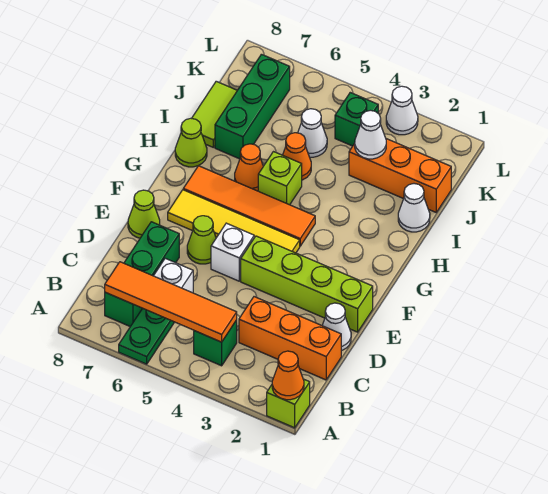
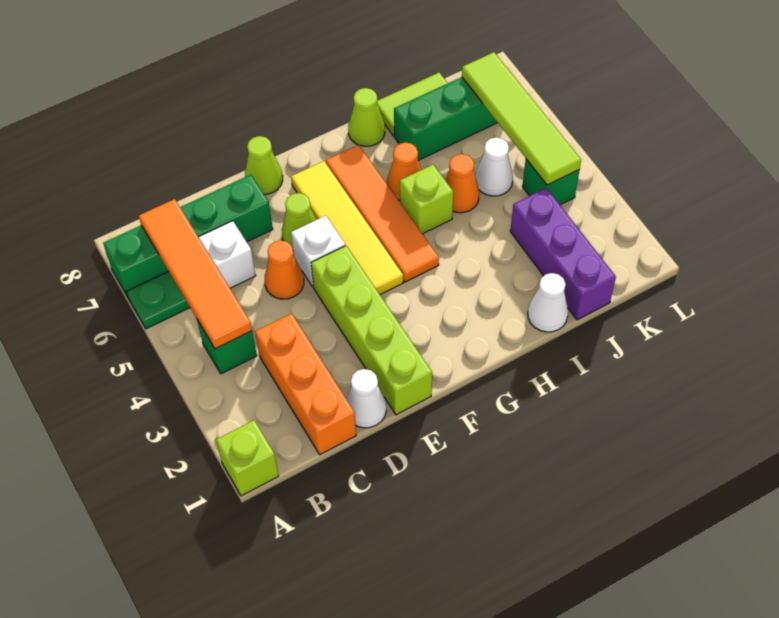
orange cone A1 level 2 -> orange cone D5 level 1
green brick B7:D7 level 1 -> green brick A7:D7 level 1
orange brick J1:J3 level 1 -> purple brick J1:J3 level 1
white cone J3 level 2 -> none
none -> lime tile K4:K7 level 2
white cone L3 level 1 -> none

